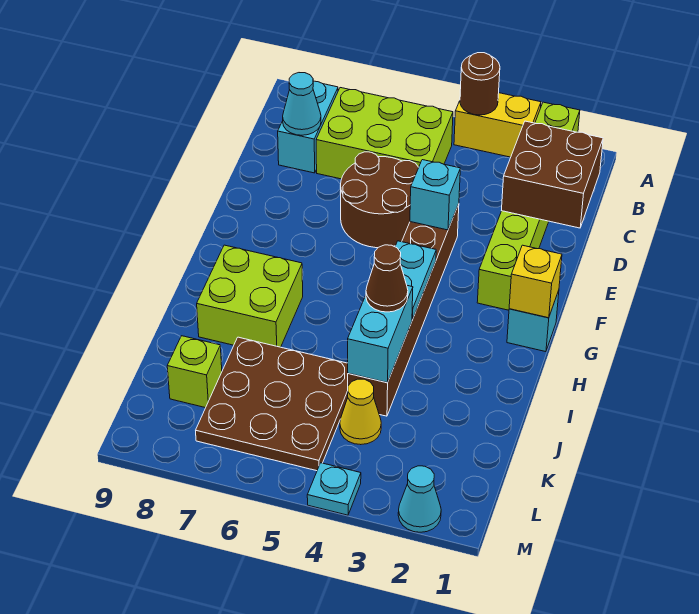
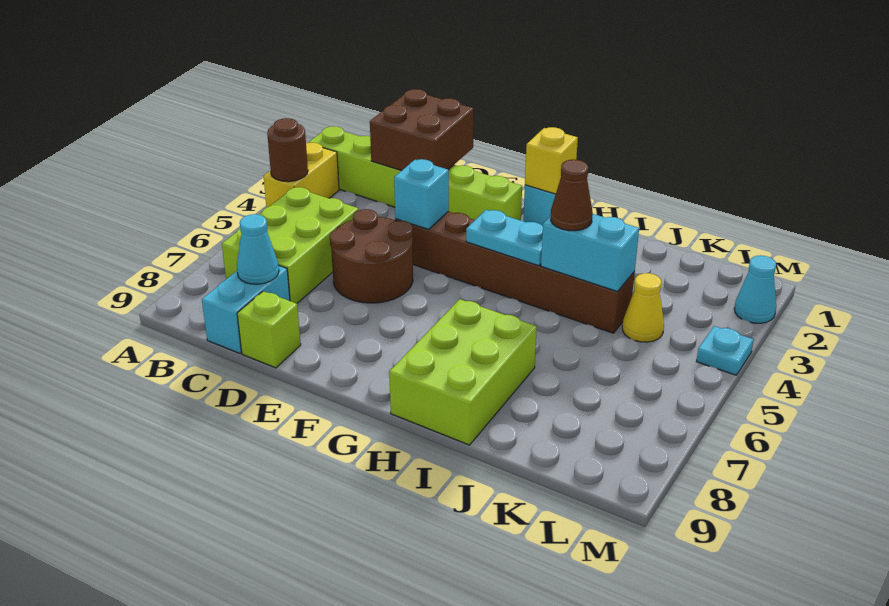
cyan brick B8:C8 level 1 -> cyan brick C8:C9 level 1
lime brick H7:I8 level 1 -> lime brick H7:I9 level 1
brown plate J5:L7 level 1 -> none
lime brick K8 level 1 -> lime brick D9 level 1

